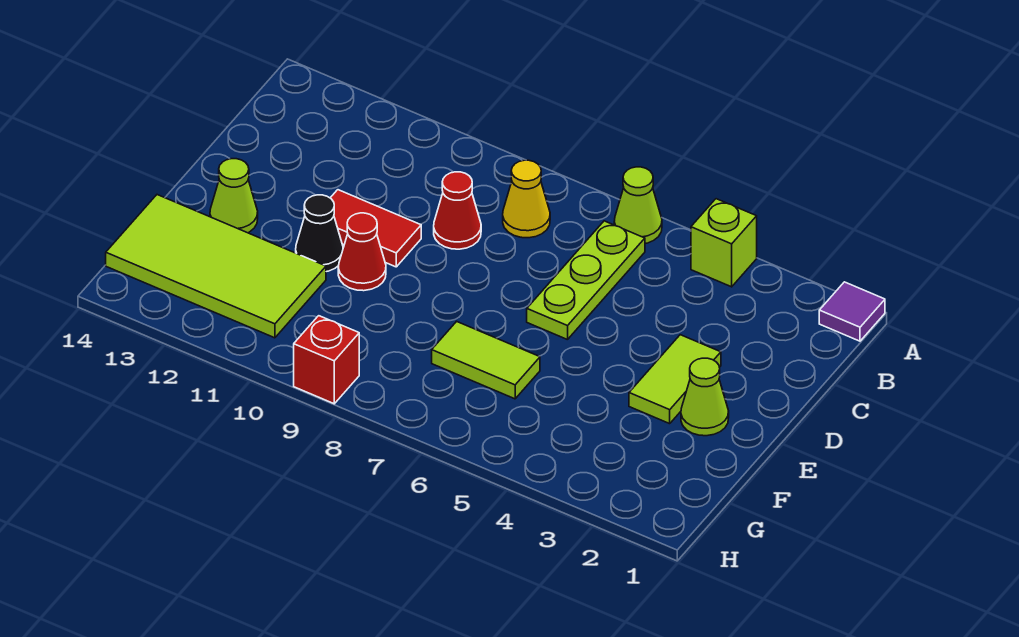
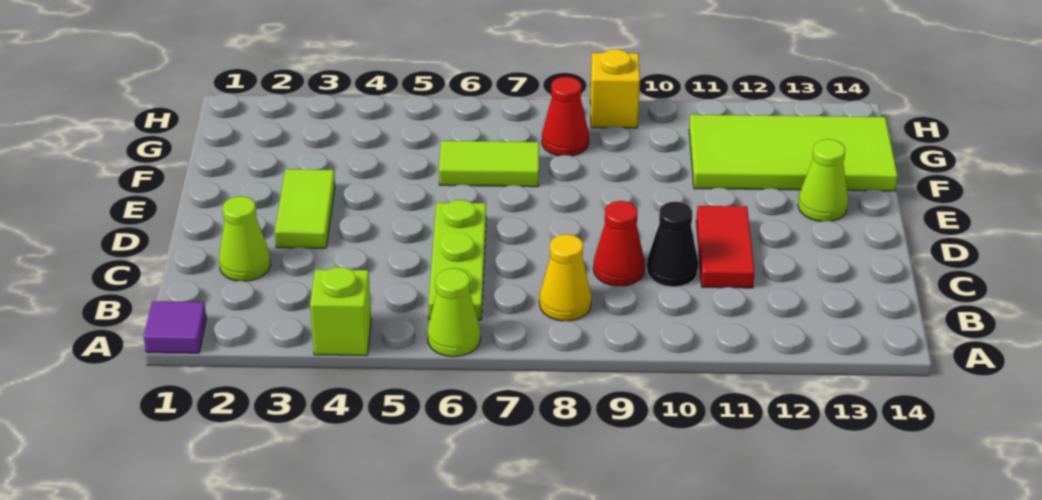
red tile D10:D11 level 1 -> red tile C11:D11 level 1
lime cone E2 level 1 -> lime cone C2 level 1
red cone E10 level 1 -> red cone G8 level 1
black cone E11 level 1 -> black cone C10 level 1
red brick H9 level 1 -> yellow brick H9 level 1

